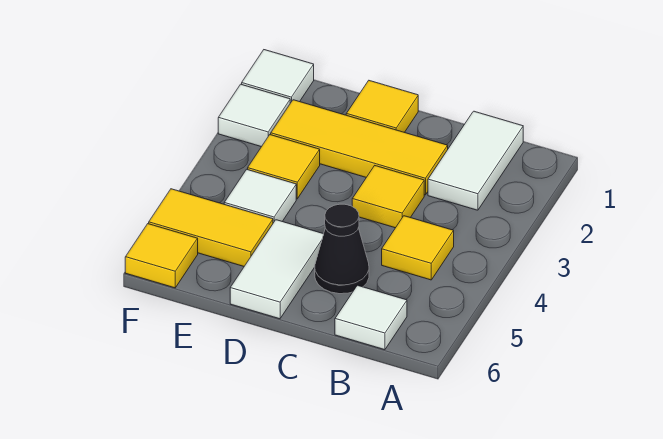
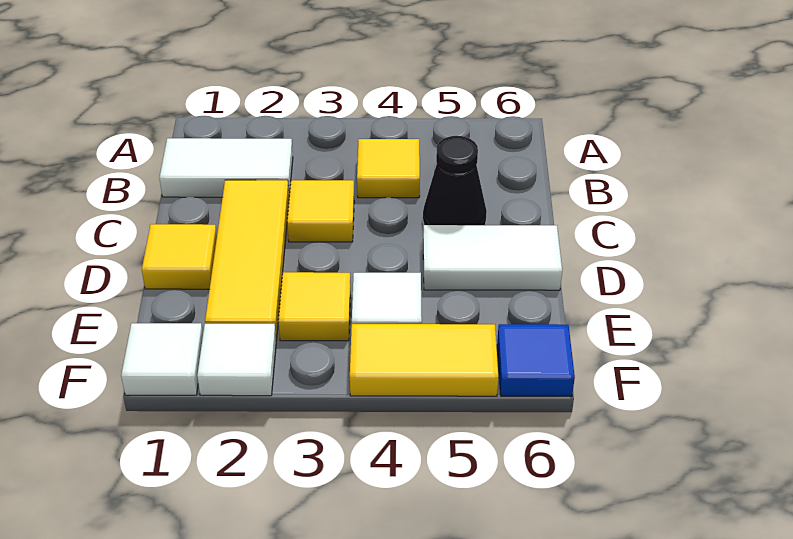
white tile B6 level 1 -> none
yellow tile E5:F5 level 1 -> yellow tile F4:F5 level 1
yellow tile F6 level 1 -> blue tile F6 level 1

